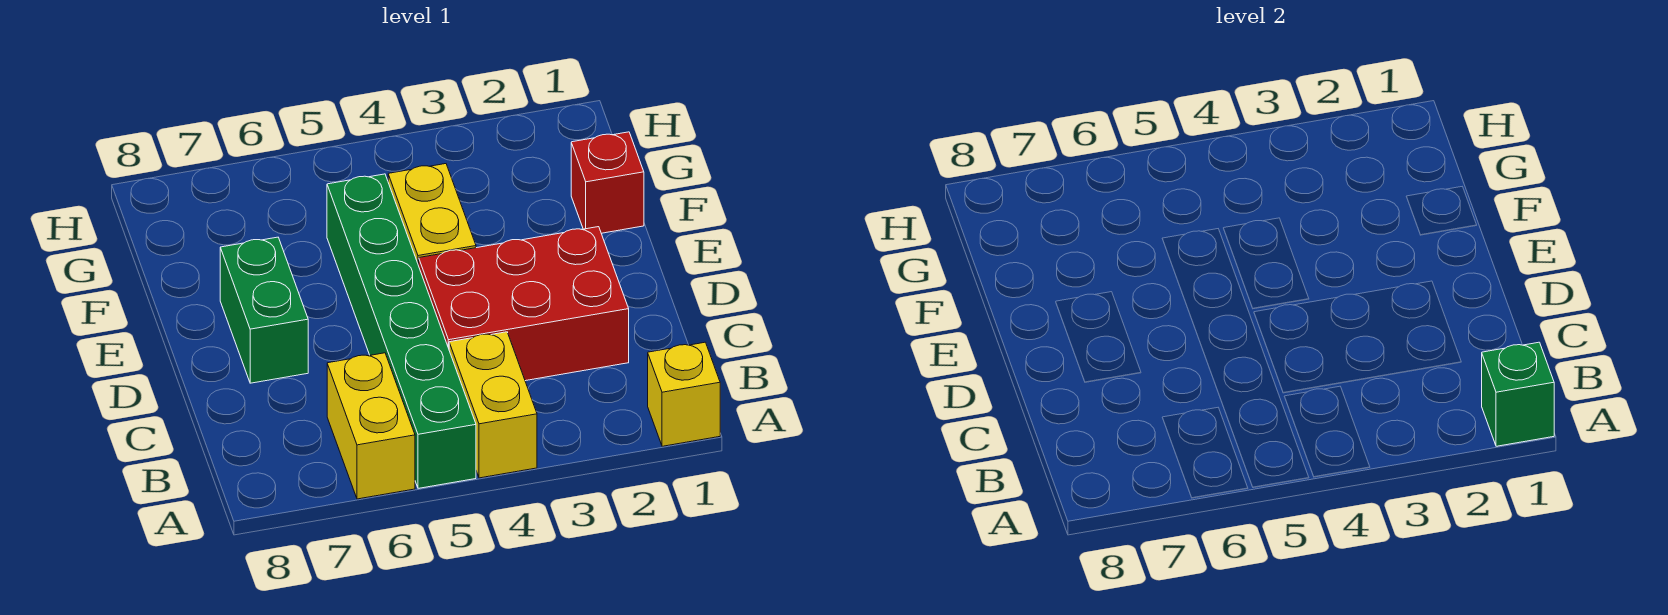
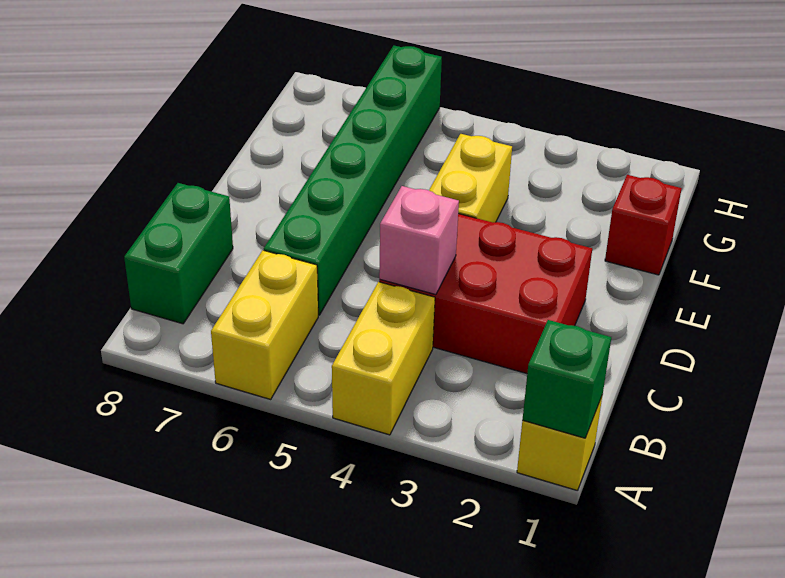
green brick A5:F5 level 1 -> green brick C6:H6 level 1
none -> pink brick C4 level 2
green brick D7:E7 level 1 -> green brick B8:C8 level 1

